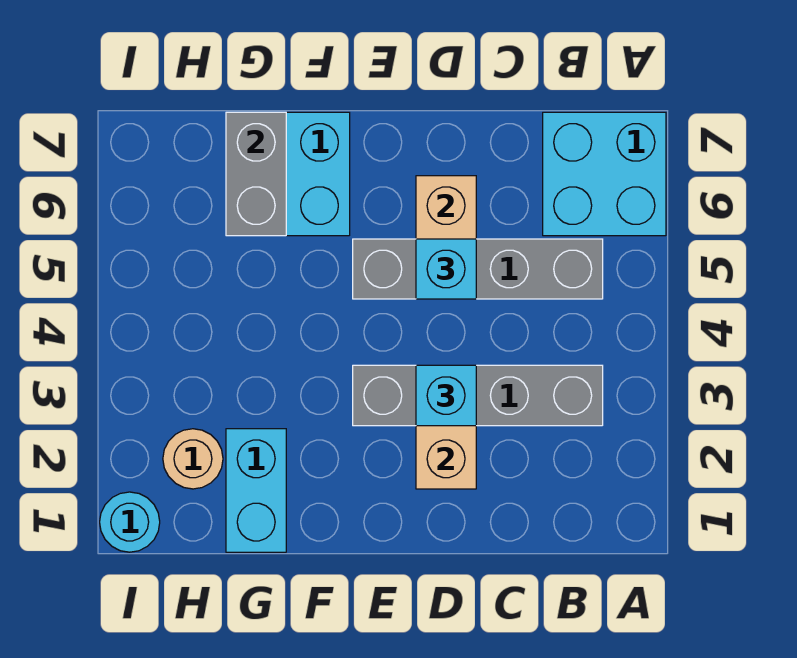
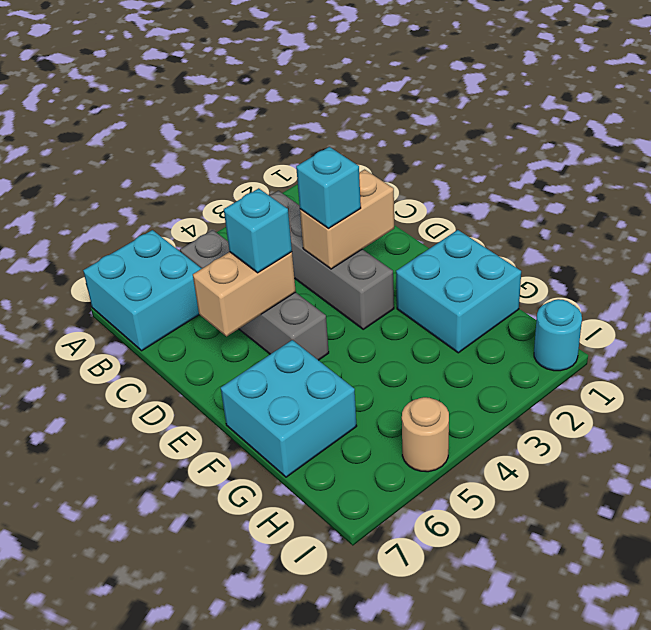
cyan brick G1:G2 level 1 -> cyan brick F1:G2 level 1
grey brick G6:G7 level 2 -> none
tan round brick H2 level 1 -> tan round brick I5 level 1

